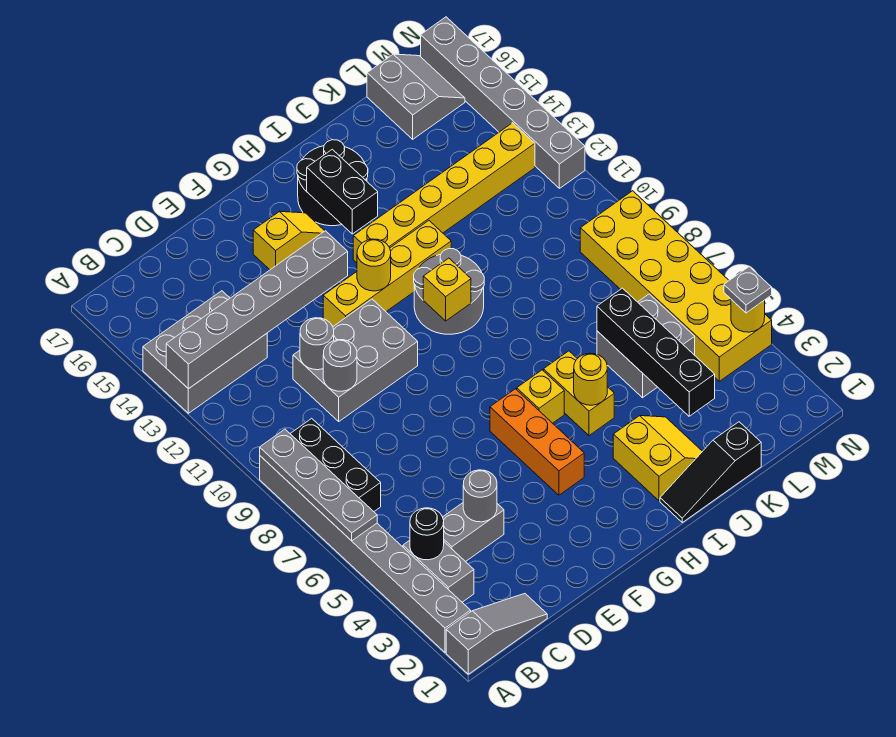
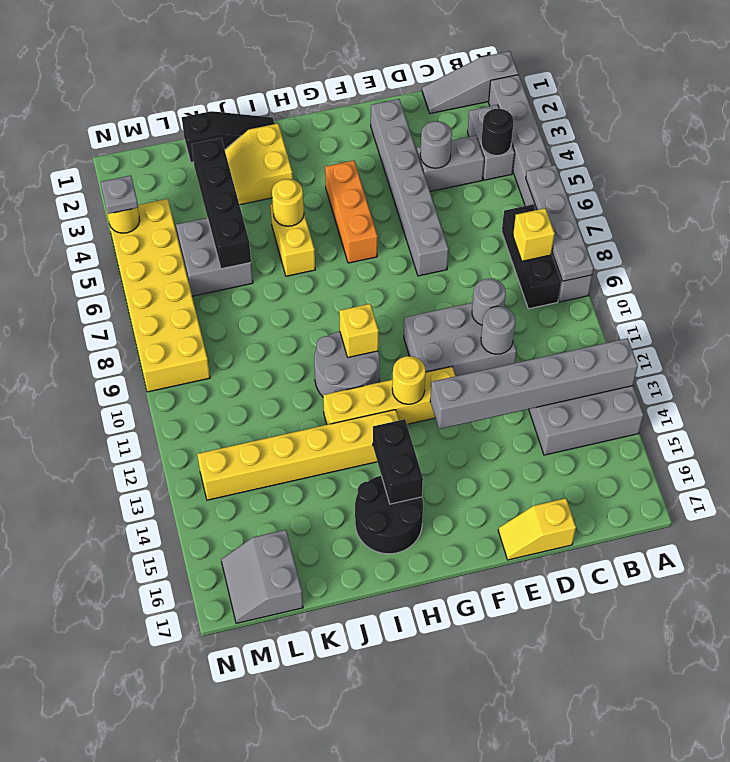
yellow slope F15:G15 level 1 top F -> yellow slope D17:E17 level 1 top D
yellow brick H6 level 1 -> yellow brick B8 level 2
grey brick N12:N17 level 1 -> grey brick E2:E7 level 1

